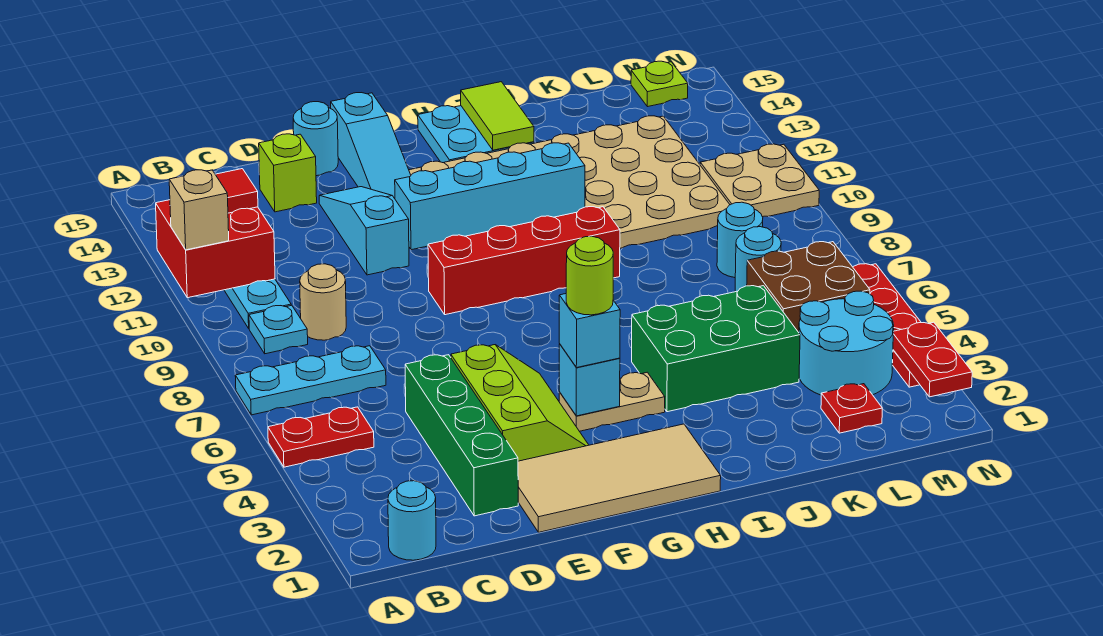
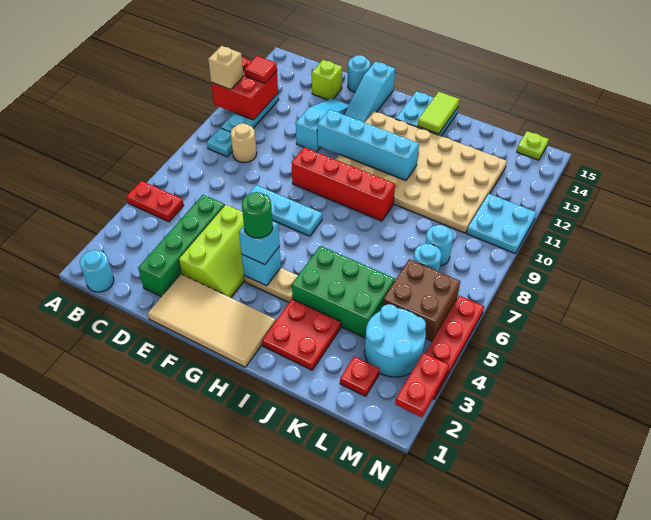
cyan plate A7:C7 level 1 -> cyan plate E7:G7 level 1
lime round brick G4 level 4 -> green round brick G4 level 4
none -> red plate I2:J3 level 1
tan plate M10:N11 level 1 -> cyan plate M10:N11 level 1

